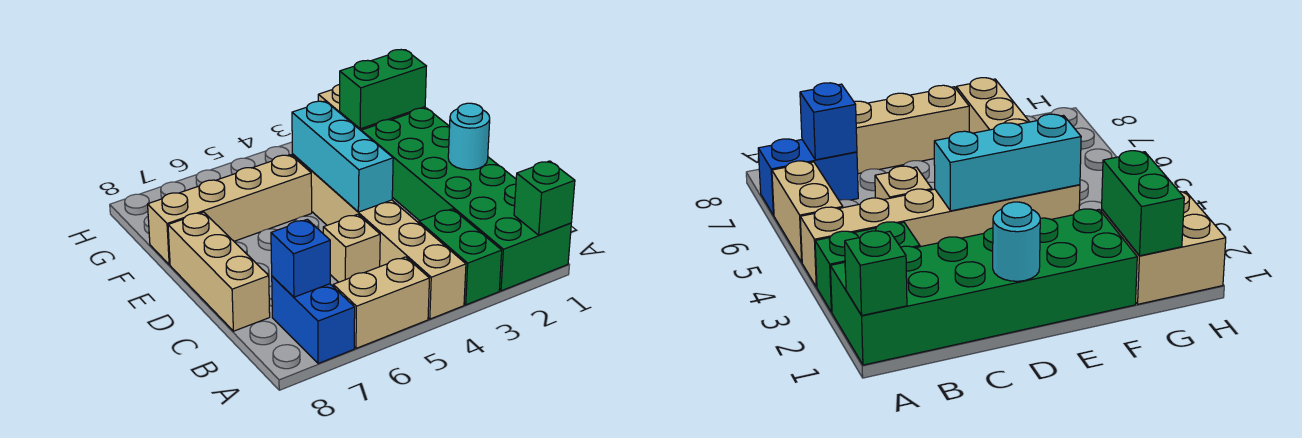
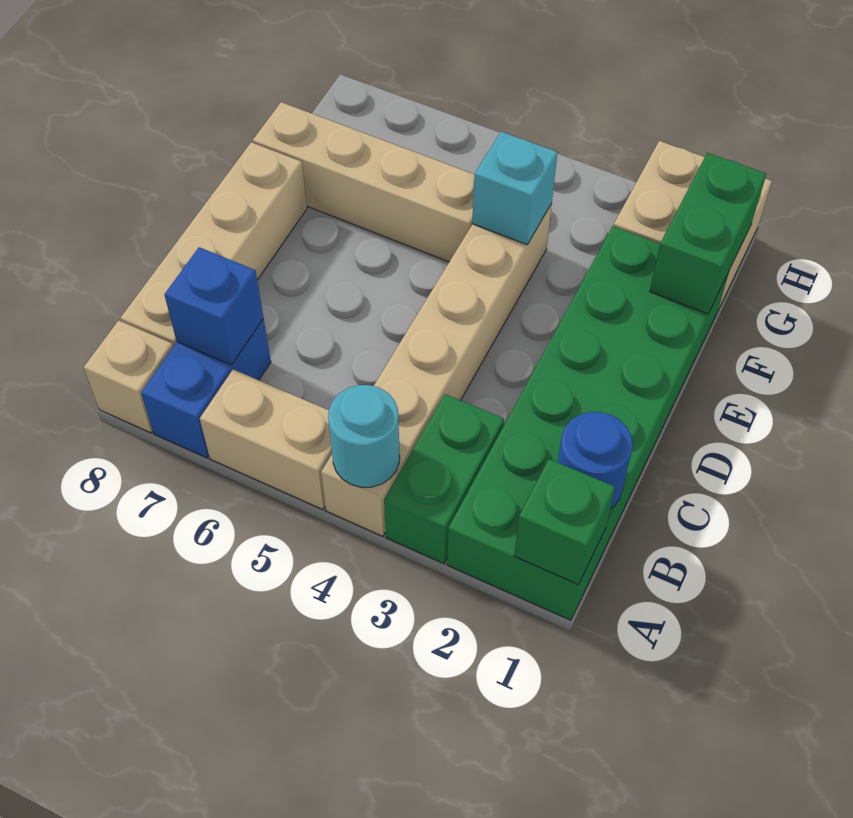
none -> blue round brick B1 level 2
tan brick C5 level 1 -> tan brick A8 level 1
tan brick C8:E8 level 1 -> tan brick B8:E8 level 1
cyan round brick D1 level 2 -> cyan round brick A4 level 2
cyan brick D4:F4 level 2 -> cyan brick F4 level 2
green brick G1:G2 level 2 -> green brick F1:G1 level 2

